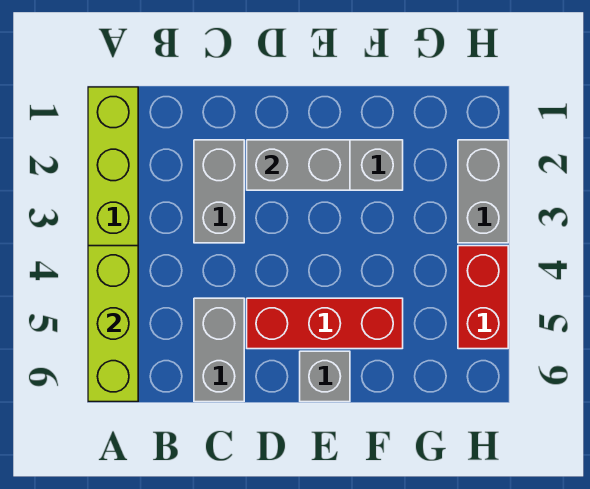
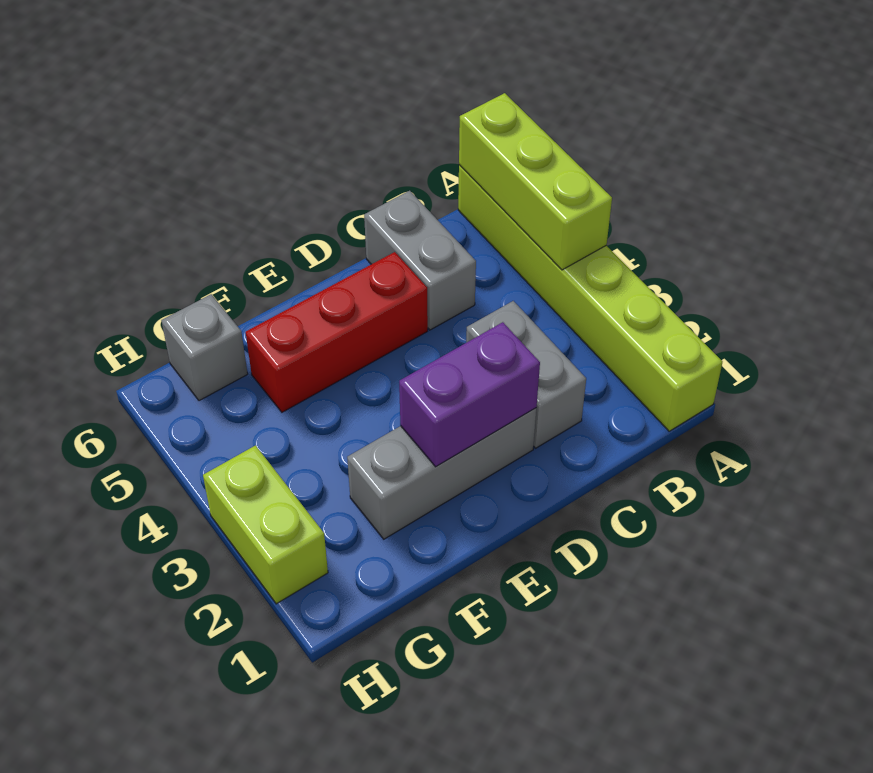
grey brick D2:E2 level 2 -> purple brick D2:E2 level 2
grey brick E6 level 1 -> grey brick G6 level 1
grey brick H2:H3 level 1 -> lime brick H2:H3 level 1
red brick H4:H5 level 1 -> none

